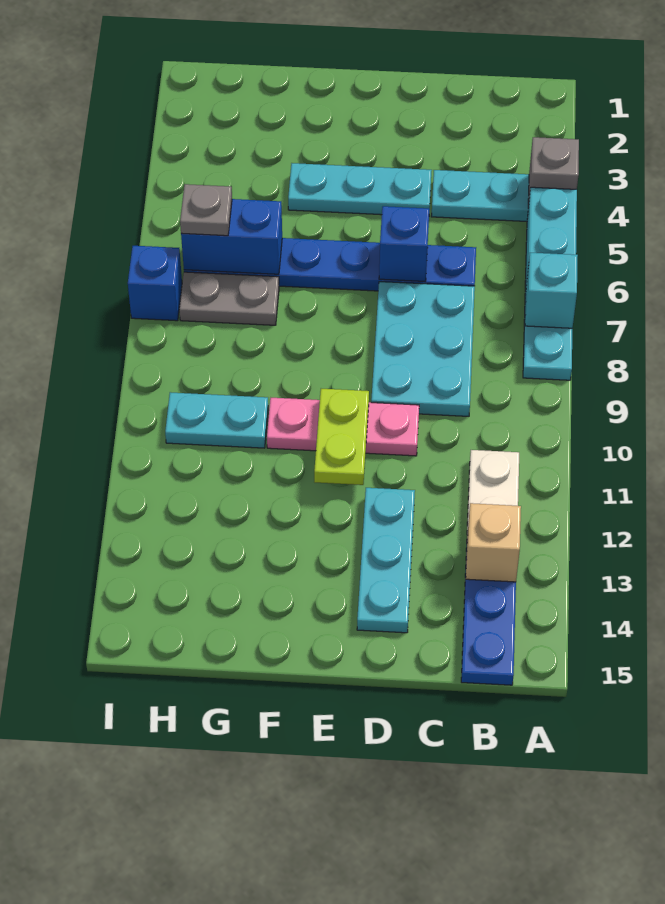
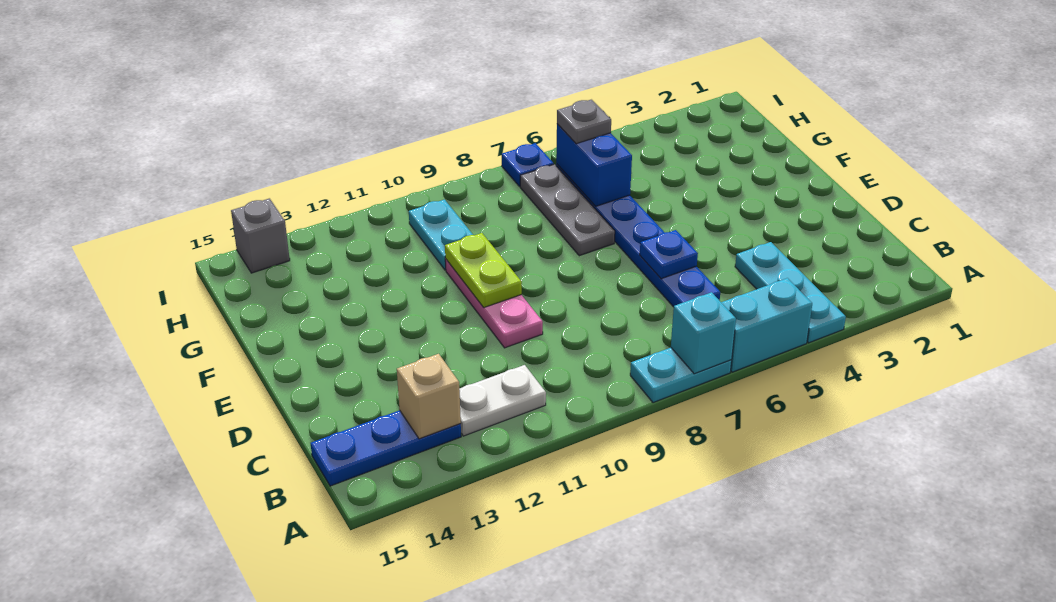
grey brick A4 level 2 -> grey brick I14 level 1
cyan plate C7:D9 level 1 -> none
cyan plate D4:F4 level 1 -> none
blue brick D6 level 2 -> blue plate D6 level 2
cyan plate D12:D14 level 1 -> none
lime plate E10:E11 level 2 -> lime plate E10:F10 level 2
grey plate G7:H7 level 1 -> grey plate F7:H7 level 1
blue brick I7 level 1 -> blue plate I7 level 1

